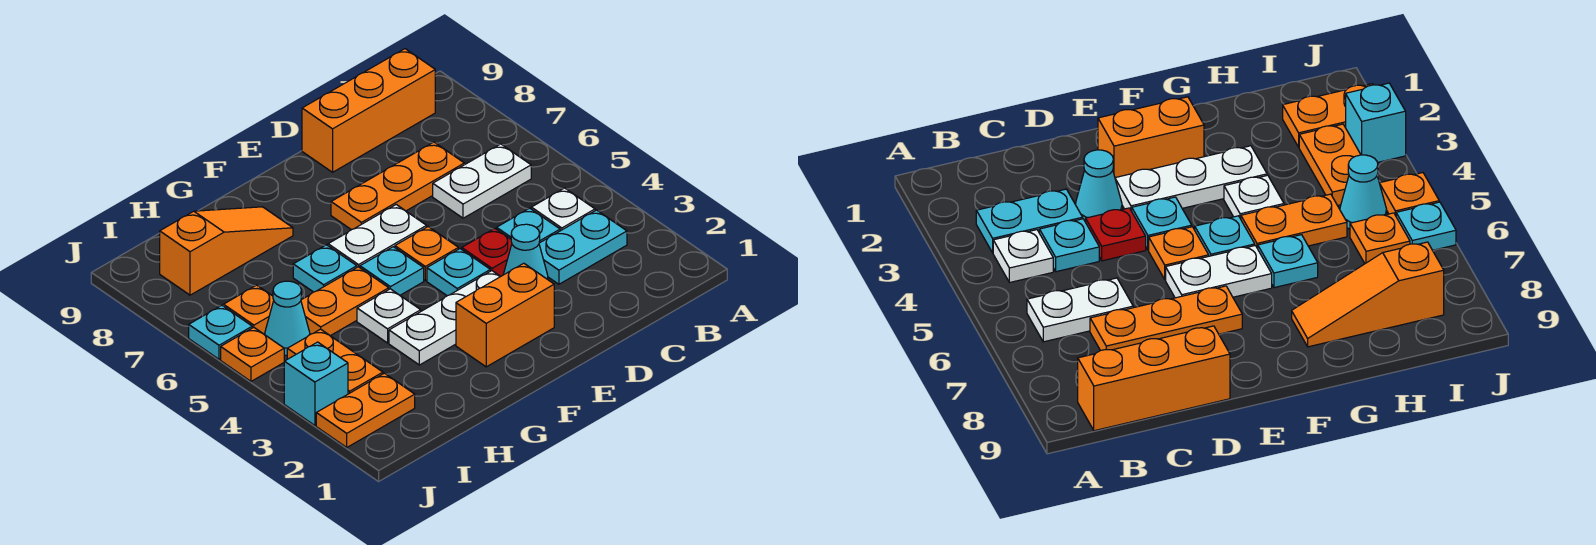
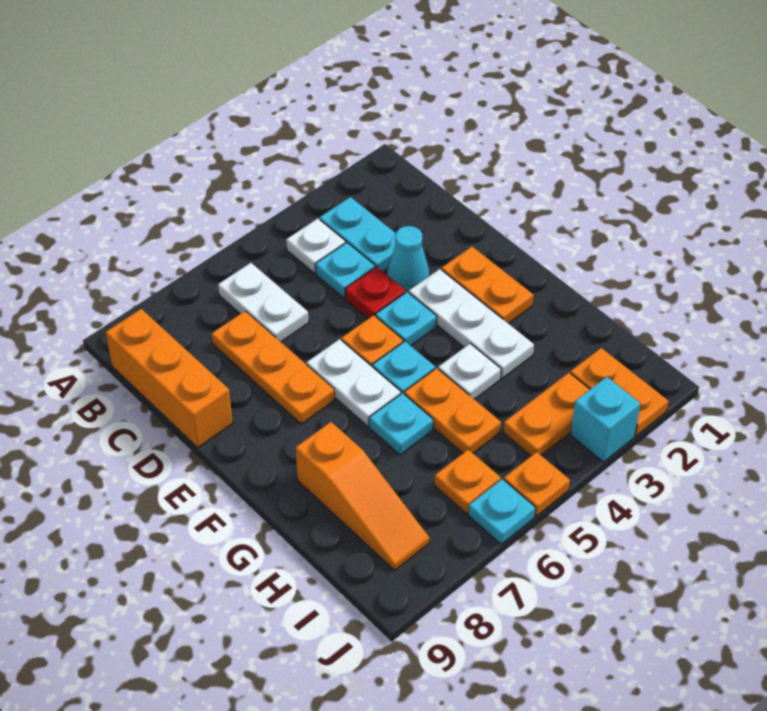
orange brick E2:F2 level 1 -> orange plate E2:F2 level 1
orange slope G8:I8 level 1 top I -> orange slope G8:I8 level 1 top G
cyan cone I5 level 1 -> none

